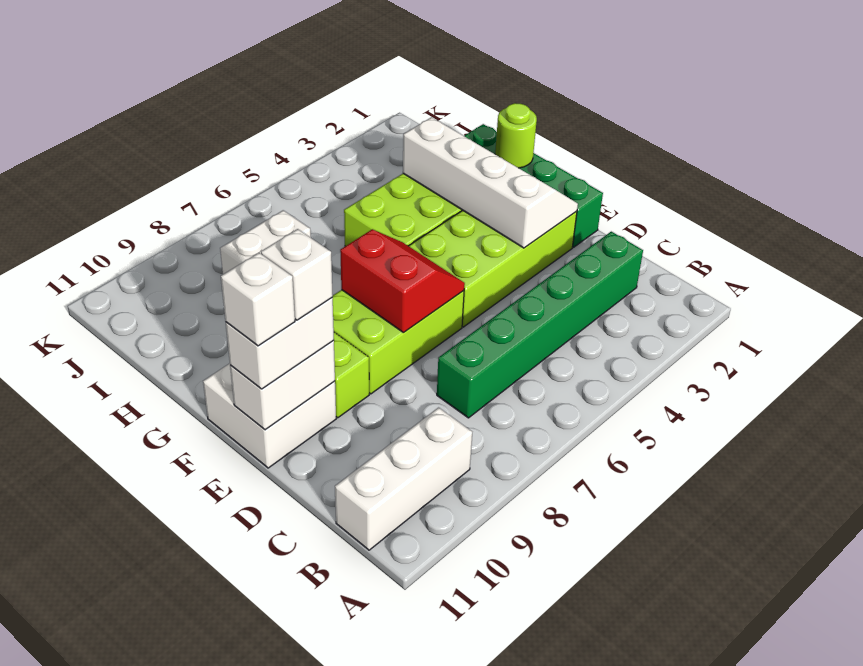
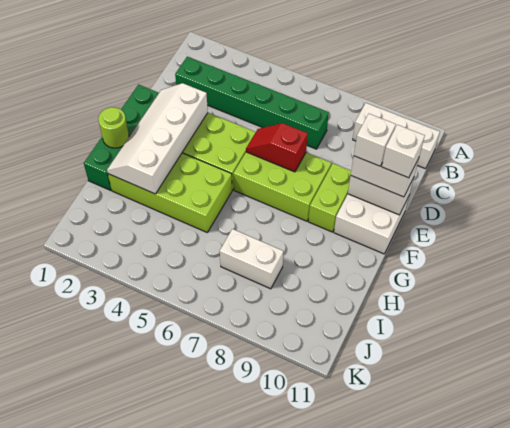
red slope E6:F7 level 2 top 7 -> red slope E6:E7 level 2 top 7

